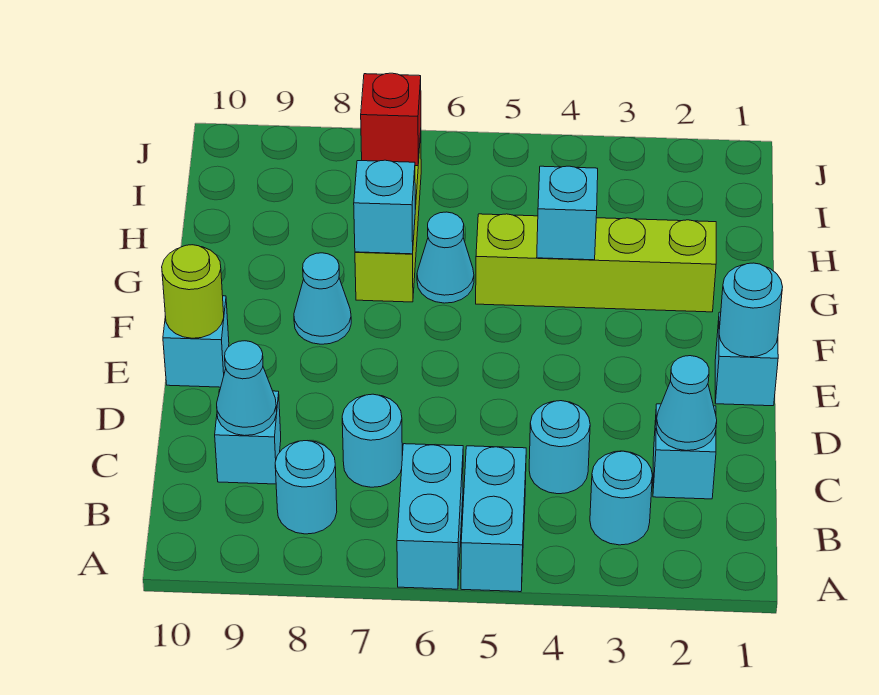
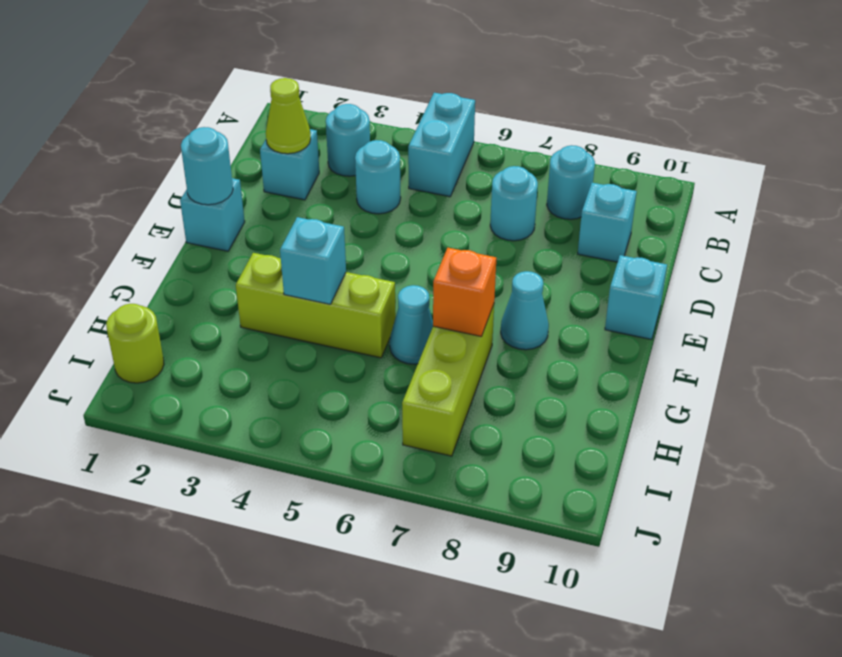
cyan brick A6:B6 level 1 -> none
cyan cone C2 level 2 -> lime cone C2 level 2
cyan cone C9 level 2 -> none
lime round brick E10 level 2 -> lime round brick I1 level 1
lime brick G2:G5 level 1 -> lime brick G3:G5 level 1
cyan brick G7 level 2 -> orange brick G7 level 2
red brick I7 level 2 -> none

